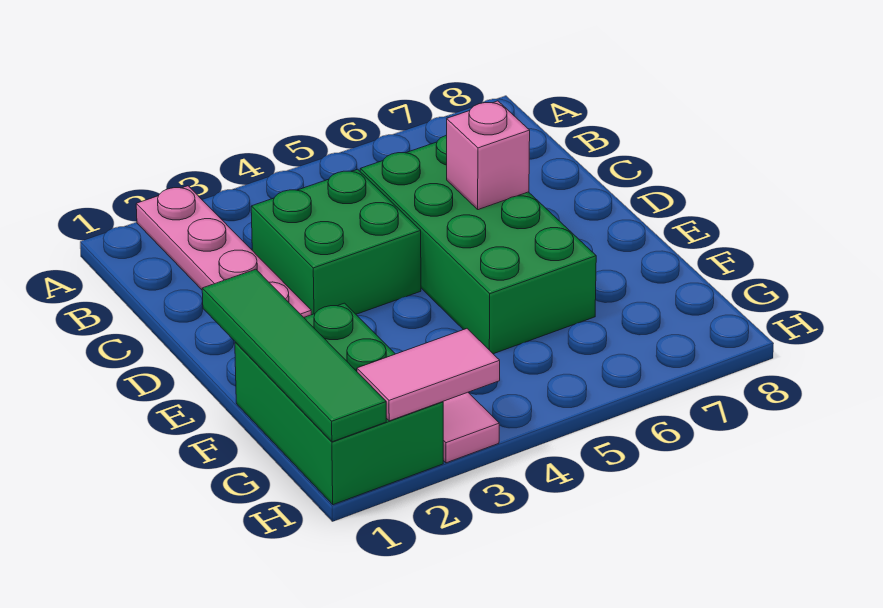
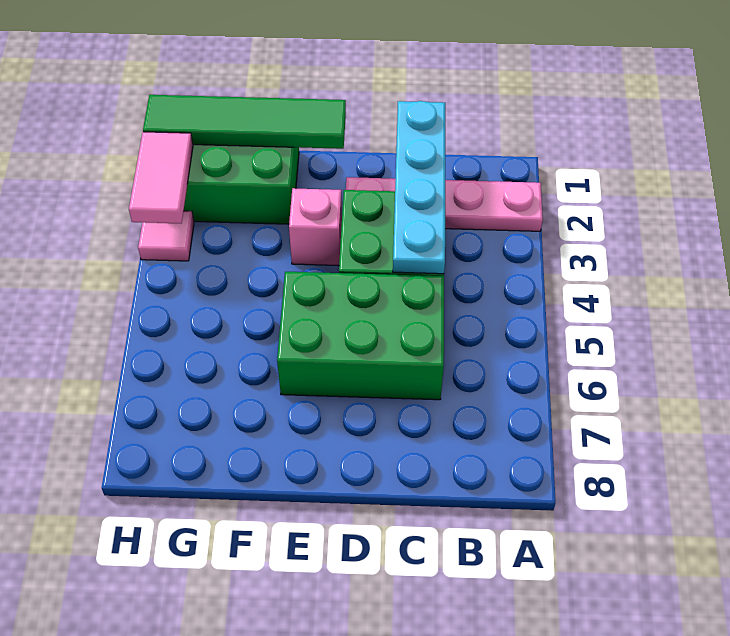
none -> cyan plate C1:C4 level 2
green brick C5:F6 level 1 -> green brick C5:E6 level 1
pink brick D6 level 2 -> pink brick E3 level 1

